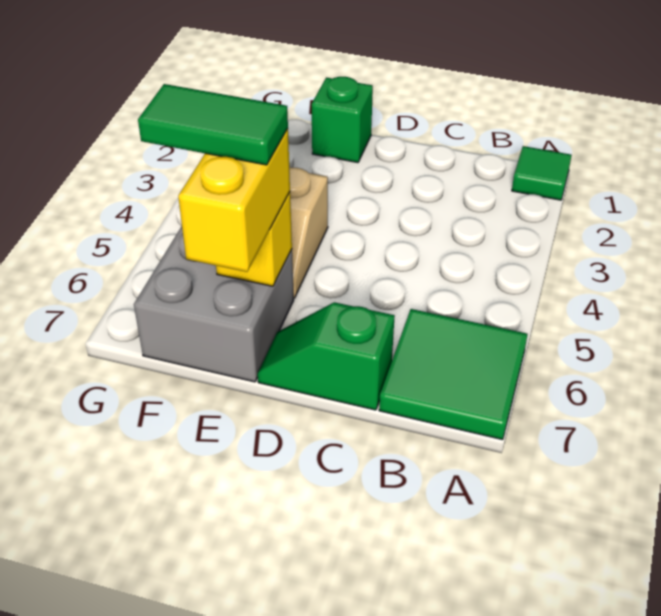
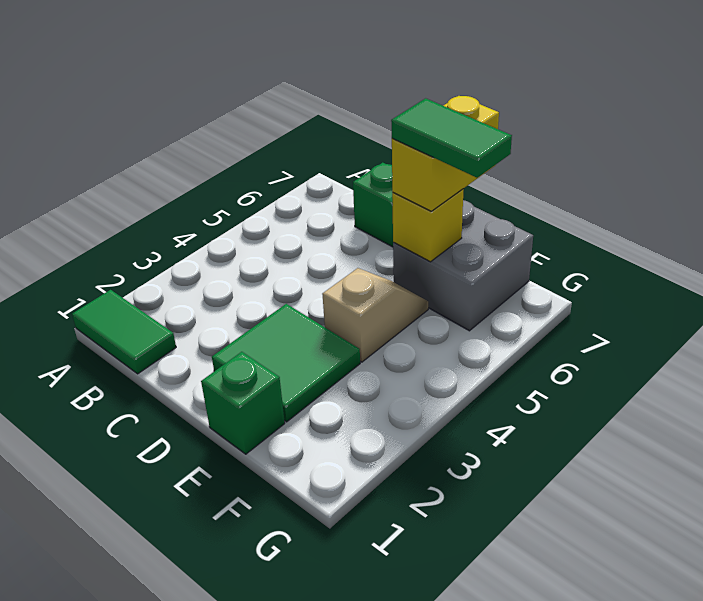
green tile A1 level 1 -> green tile A1:B1 level 1
green tile A6:B7 level 1 -> green tile D2:E3 level 1

